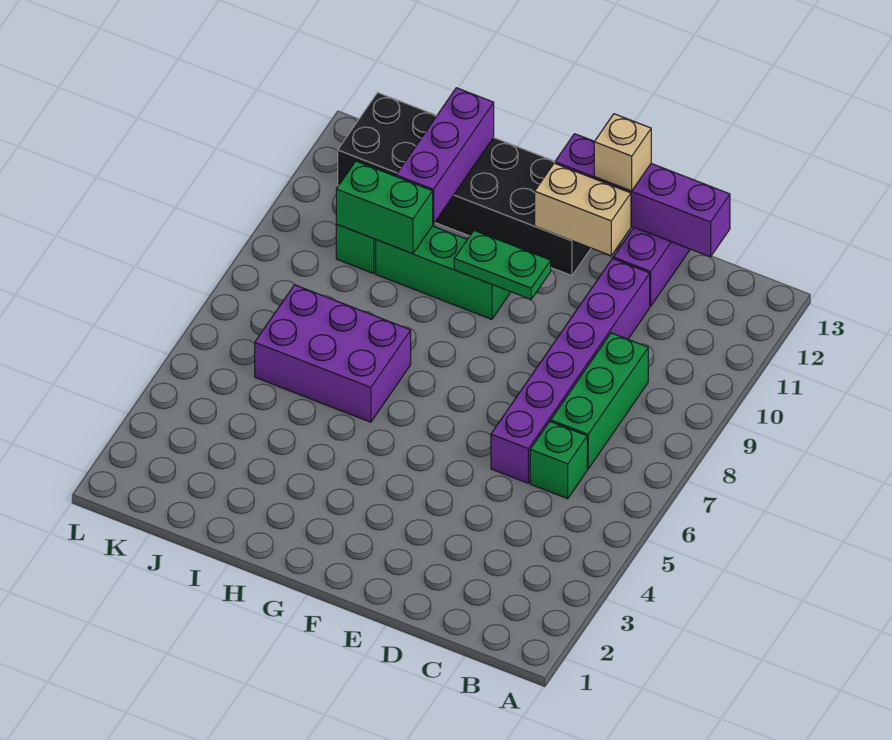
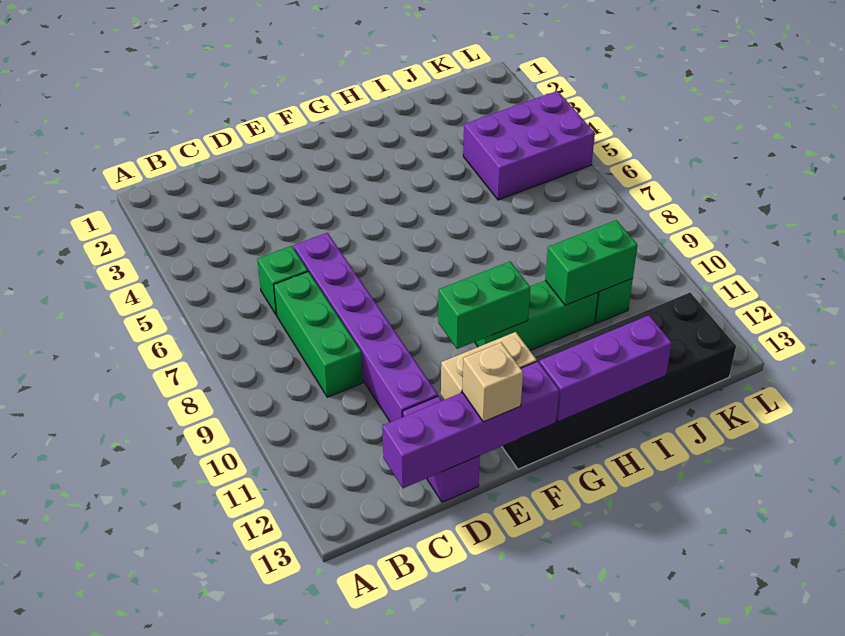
green plate F10:G10 level 2 -> green brick F10:G10 level 2
purple brick H6:J7 level 1 -> purple brick J4:L5 level 1
purple brick I11:I13 level 2 -> purple brick G13:I13 level 2

